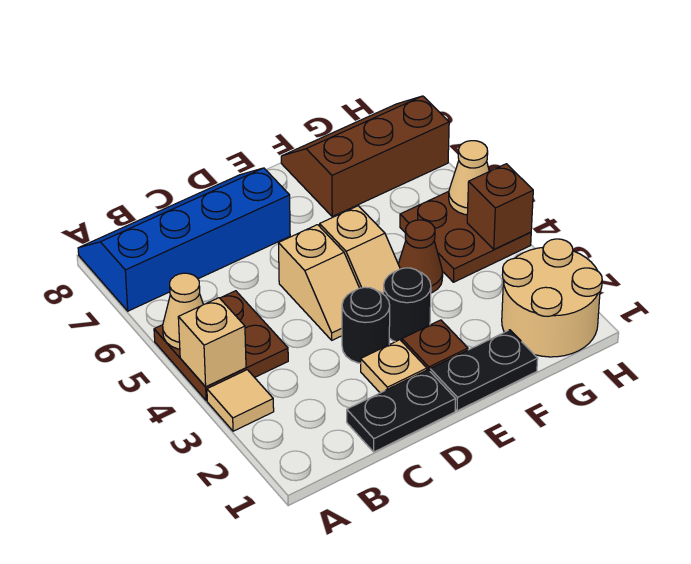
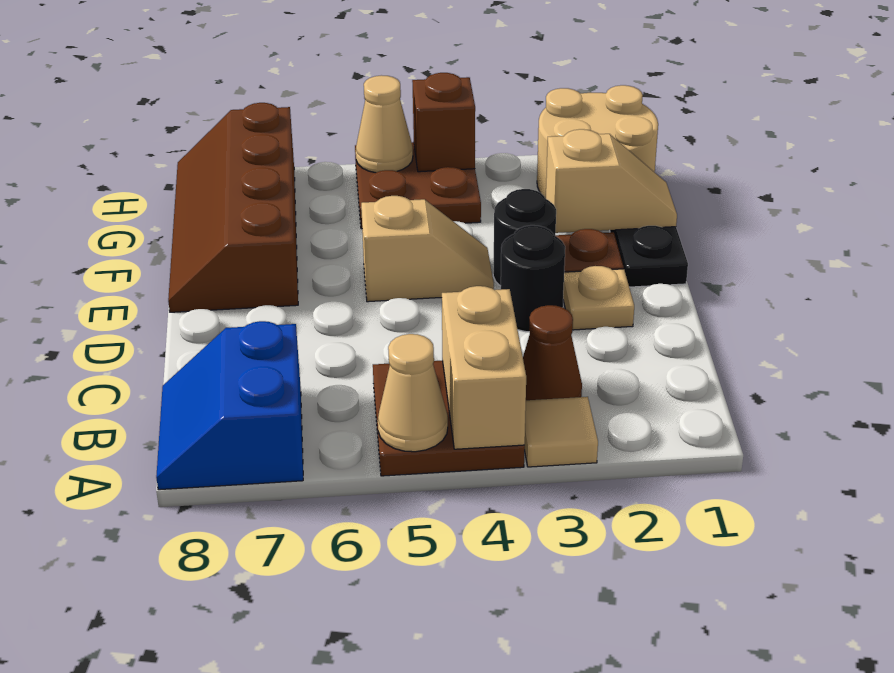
tan brick A4 level 2 -> tan brick A4:B4 level 2
blue slope A7:D8 level 1 top 7 -> blue slope A7:B8 level 1 top 7
black plate C1:D1 level 1 -> none
tan slope D4:D5 level 1 top 5 -> tan slope F1:F2 level 2 top 2
brown cone F4 level 1 -> brown cone B3 level 1
brown slope F7:H8 level 1 top 7 -> brown slope E7:H8 level 1 top 7

